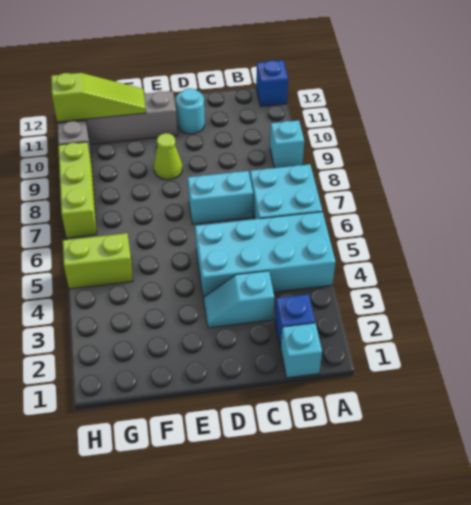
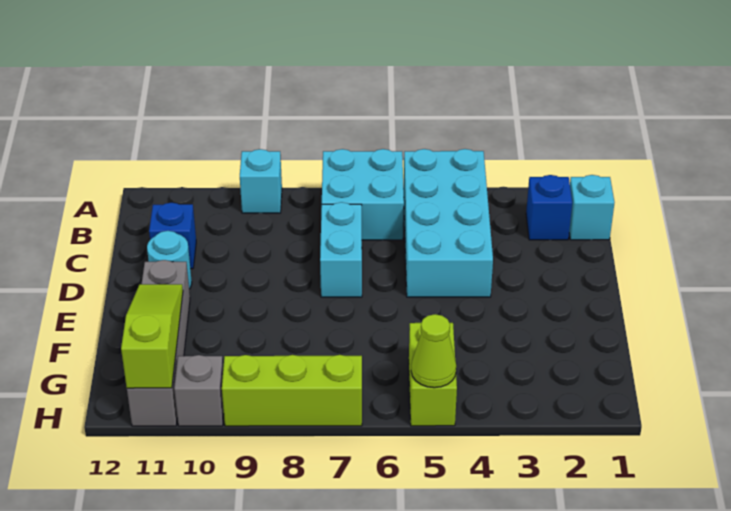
blue brick A12 level 1 -> blue brick C11 level 1
cyan slope C3:D3 level 1 top C -> none
lime cone E9 level 1 -> lime cone H5 level 2

